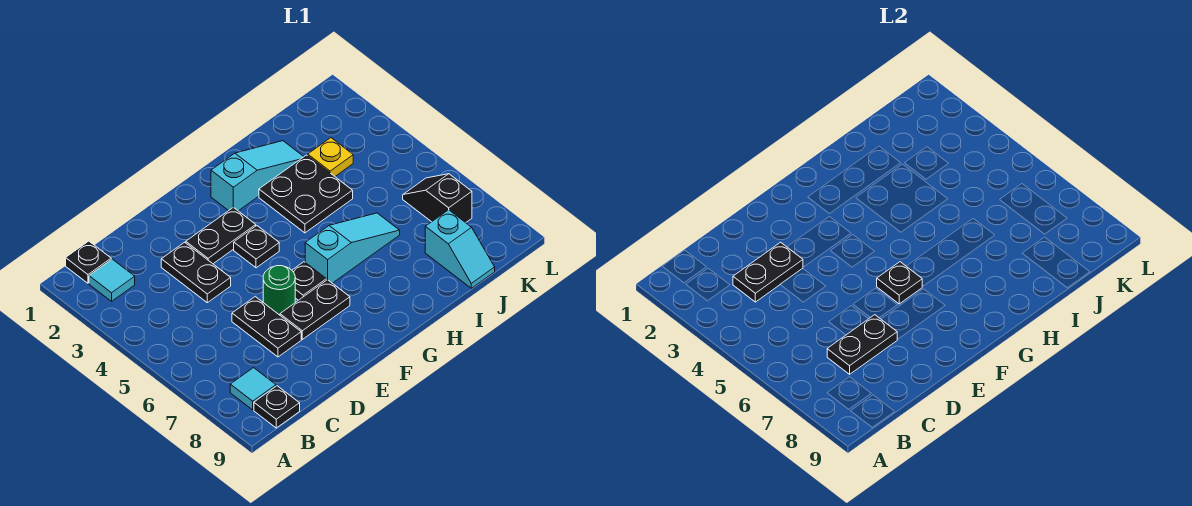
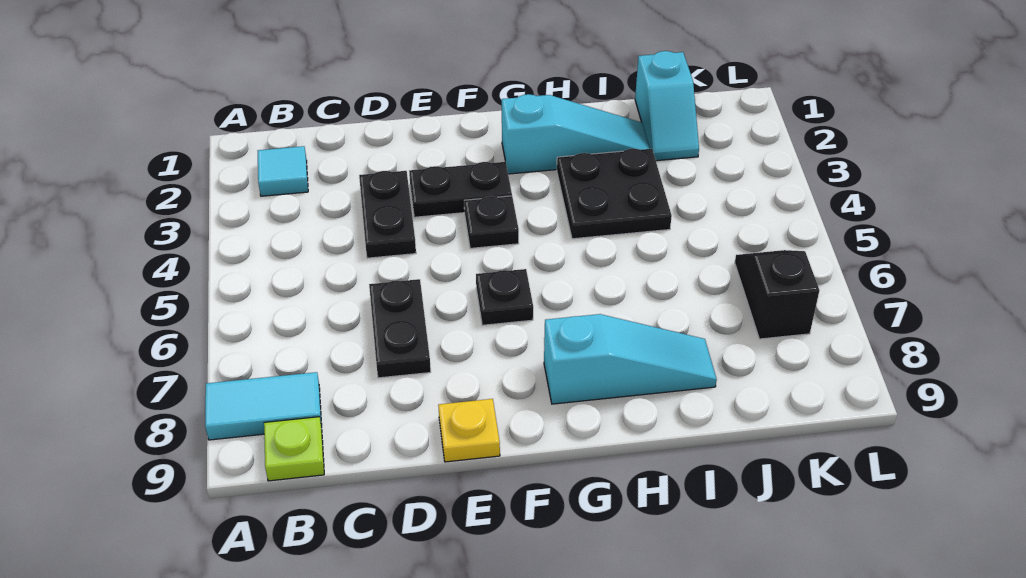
black plate B1 level 1 -> none
cyan tile B8 level 1 -> cyan tile A8:B8 level 1
black plate B9 level 1 -> lime plate B9 level 1
black plate C3:D3 level 2 -> none
black plate C7:D7 level 2 -> none
green round brick E6 level 1 -> none
black plate E7:F7 level 1 -> none
black plate F6 level 2 -> none
cyan slope G6:I6 level 1 top G -> cyan slope G8:I8 level 1 top G
yellow plate J3 level 1 -> yellow plate E9 level 1
cyan slope J8:J9 level 1 top 8 -> cyan slope J1:J2 level 1 top 1

